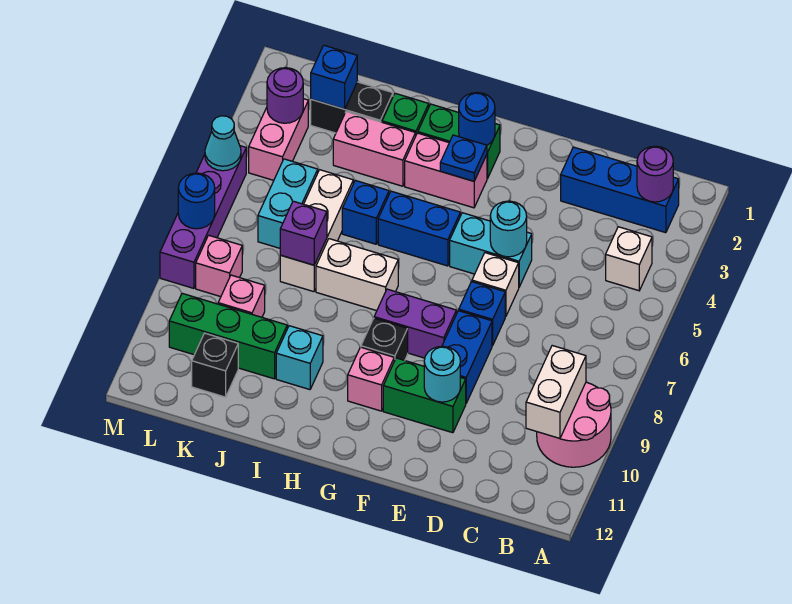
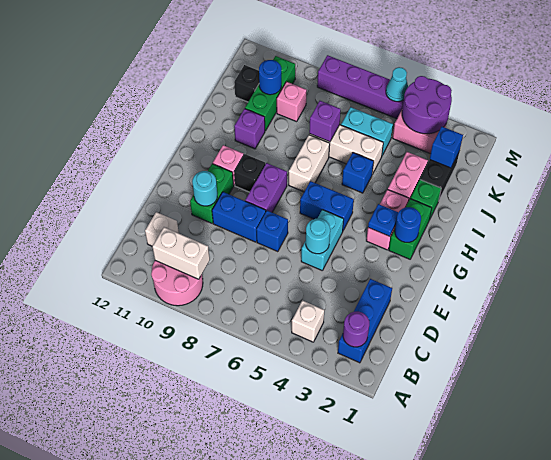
white brick E6 level 1 -> white brick C11 level 1
blue brick G5:H5 level 1 -> blue brick G5:G6 level 1
cyan brick I10 level 1 -> purple brick I10 level 1
purple round brick L3 level 2 -> purple round brick L3:M4 level 2
pink brick L8 level 1 -> none
blue round brick M7 level 2 -> blue round brick K10 level 2

